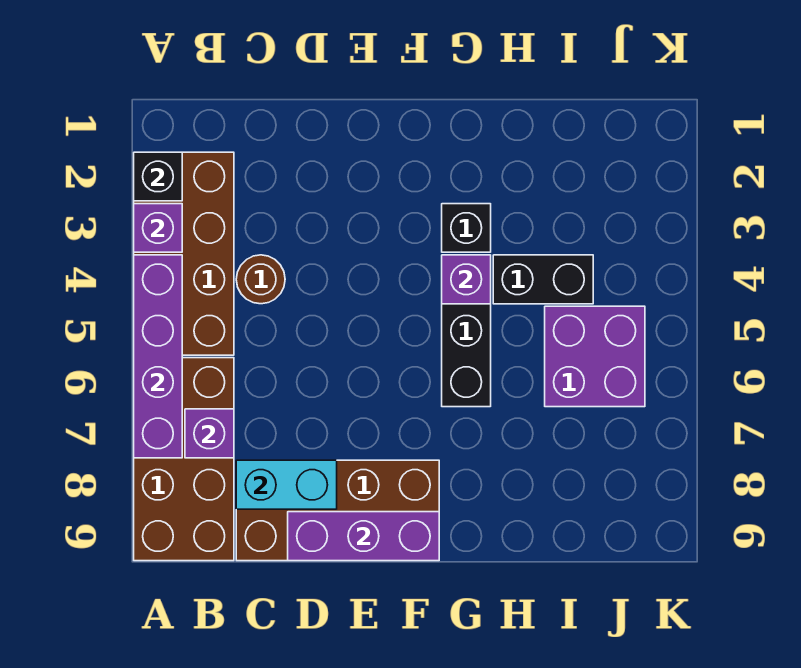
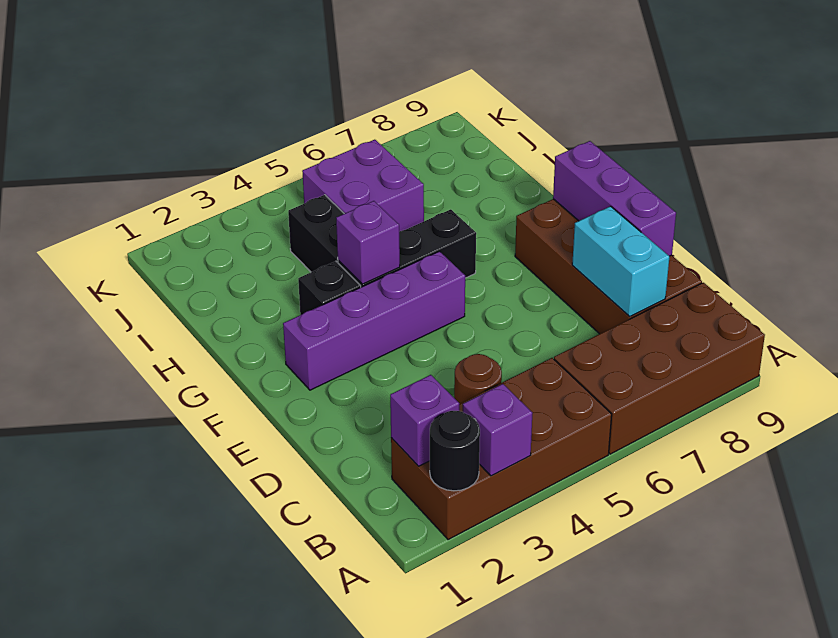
black brick A2 level 2 -> black round brick A2 level 2
purple brick A4:A7 level 2 -> purple brick F2:F5 level 1
purple brick B7 level 2 -> purple brick B2 level 2

